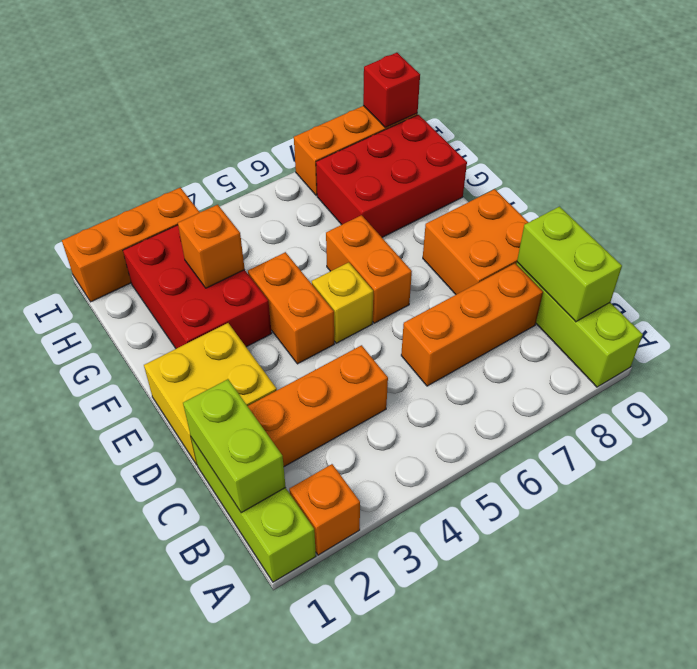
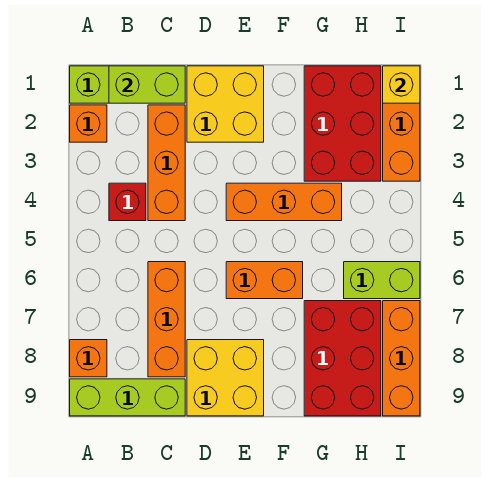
lime brick B9:C9 level 2 -> lime brick H6:I6 level 1
orange brick D8:E9 level 1 -> yellow brick D8:E9 level 1
orange brick E4:F4 level 1 -> orange brick E4:G4 level 1
yellow brick E5 level 1 -> yellow brick I1 level 2
red brick F2:H3 level 1 -> red brick G1:H3 level 1
orange brick G3 level 2 -> orange brick A8 level 1
red brick I9 level 2 -> red brick B4 level 1

